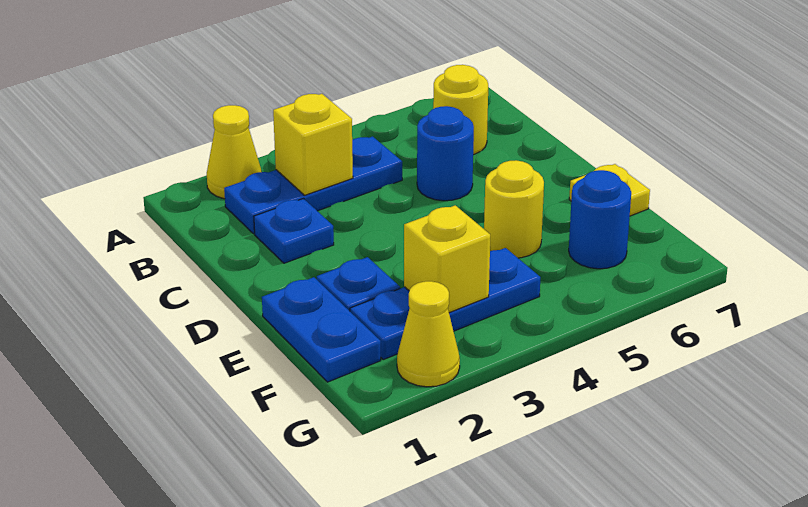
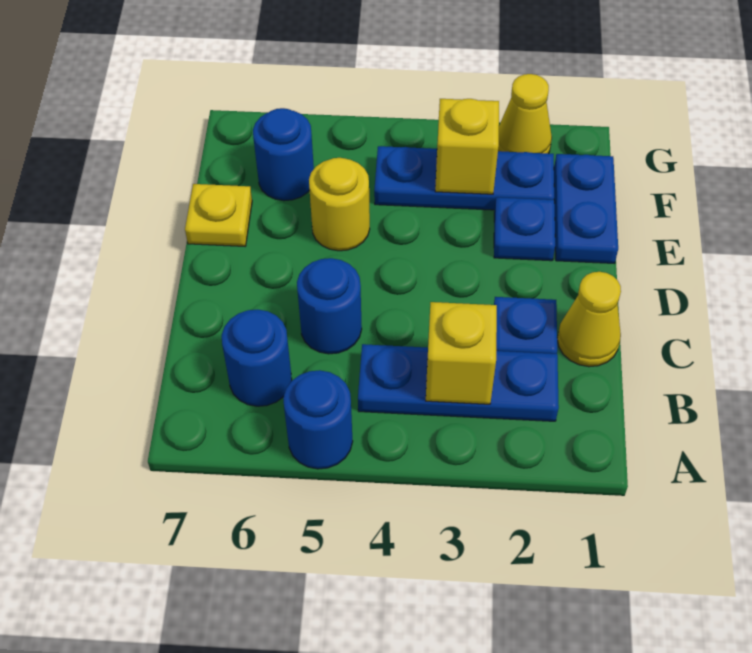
yellow cone A2 level 1 -> yellow cone C1 level 1
none -> blue round brick A5 level 1
yellow round brick B6 level 1 -> blue round brick B6 level 1

